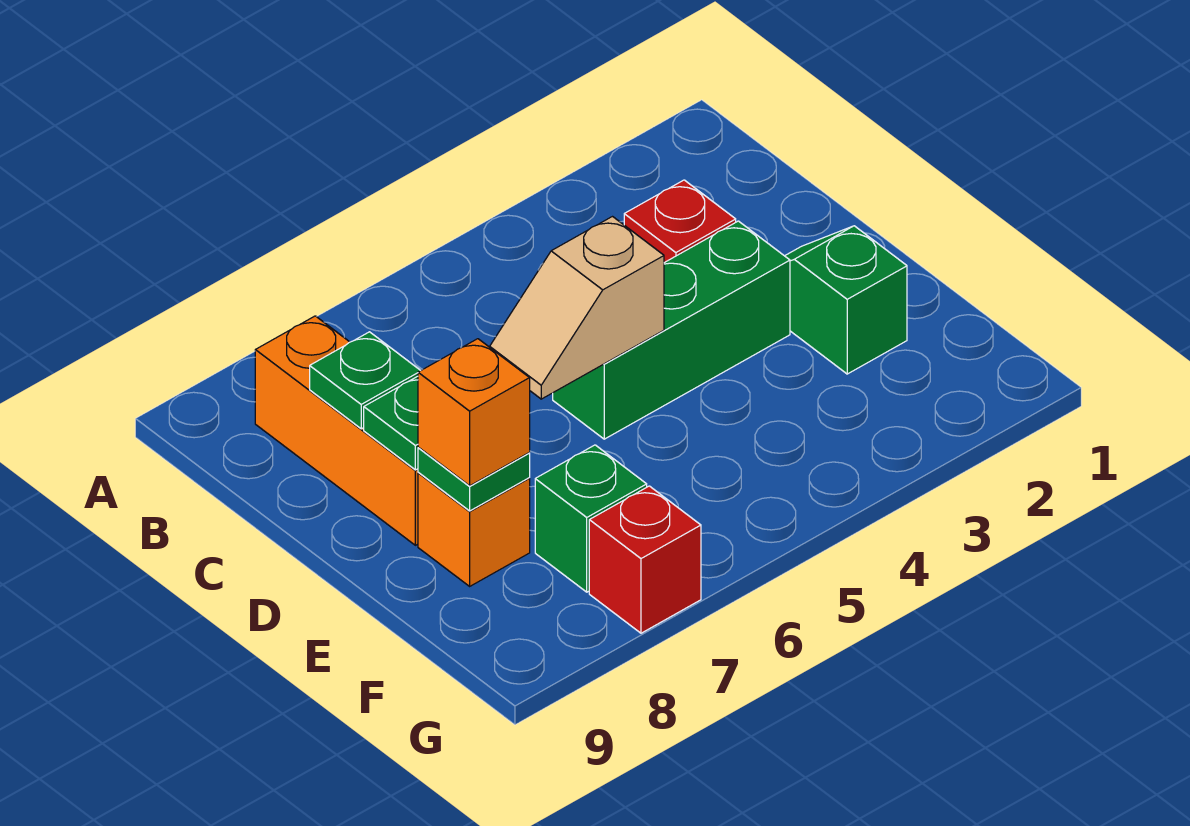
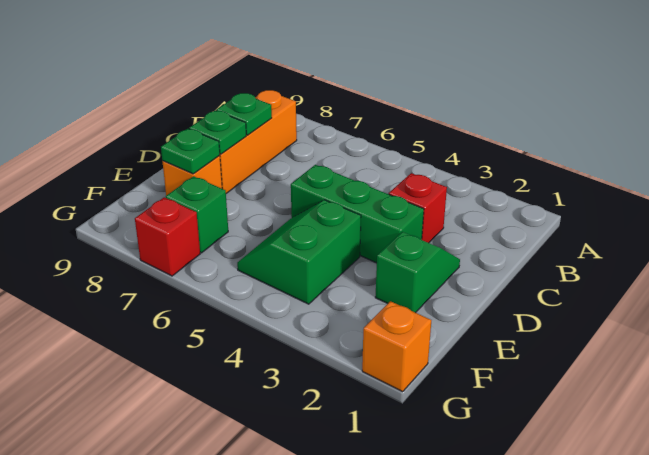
tan slope D5:D6 level 2 top 5 -> none
none -> green slope E4:F5 level 1 top 4
orange brick E8 level 3 -> orange brick G1 level 1

